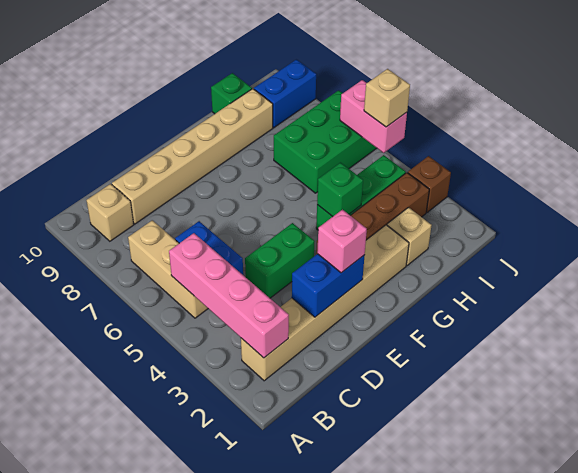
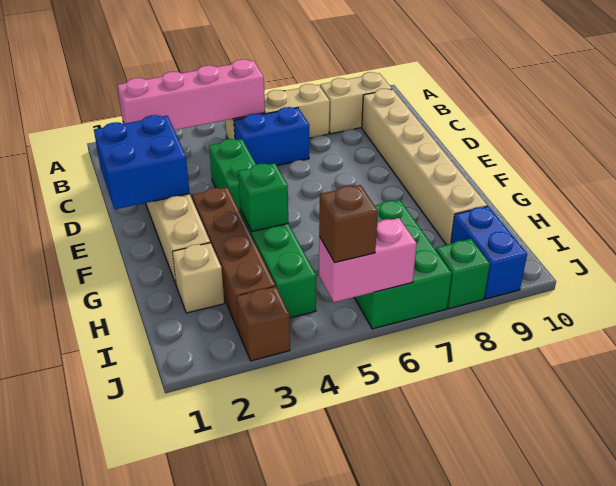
tan brick B9 level 1 -> tan brick B8:B9 level 1
blue brick D2:E2 level 2 -> blue brick D1:E2 level 2
pink brick E2 level 3 -> none
green brick H10 level 1 -> green brick J8 level 1
tan brick J5 level 3 -> brown brick J5 level 3

